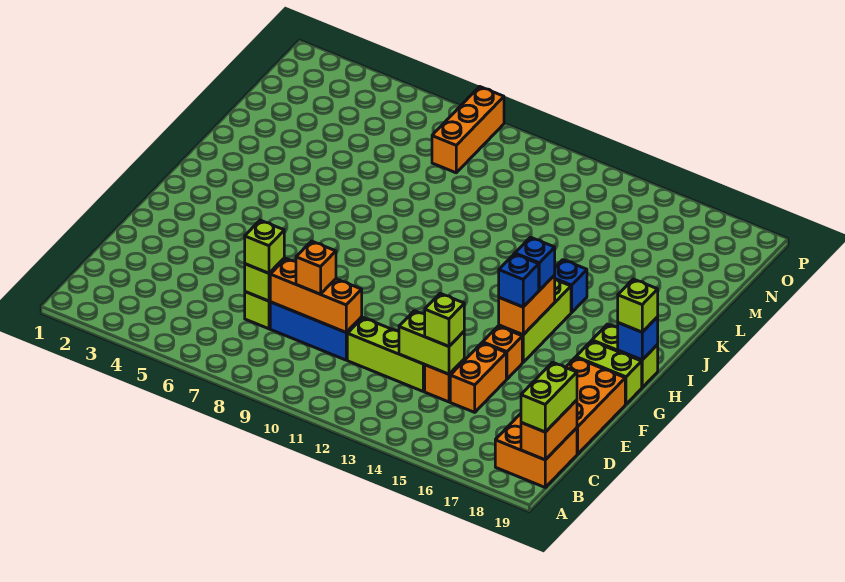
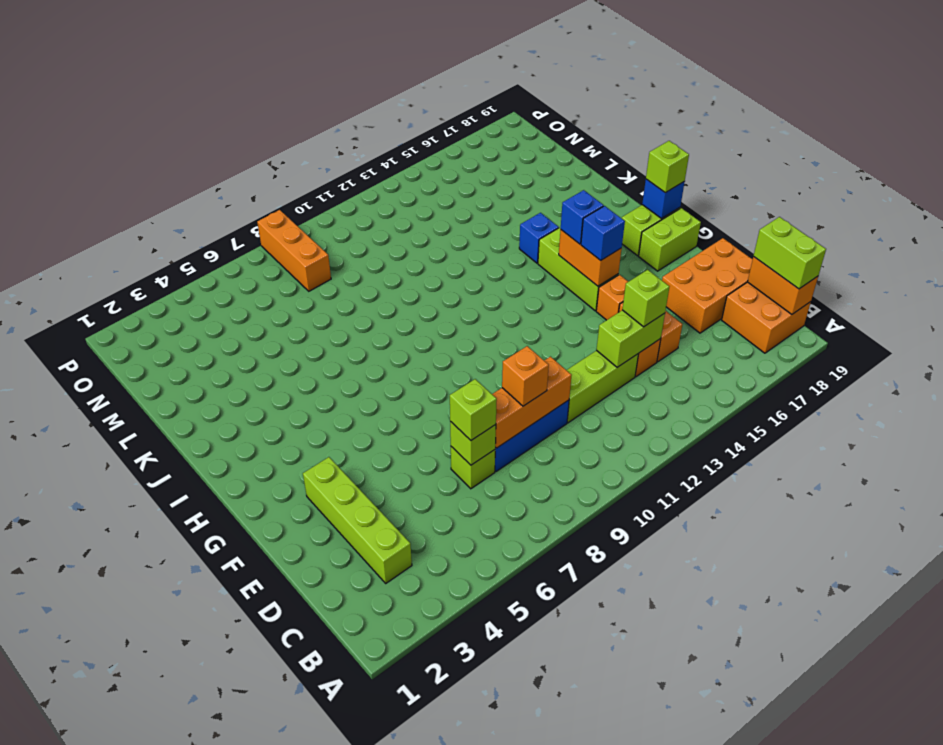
none -> lime brick C3:F3 level 1
orange brick D18:F19 level 1 -> orange brick D17:E19 level 1

